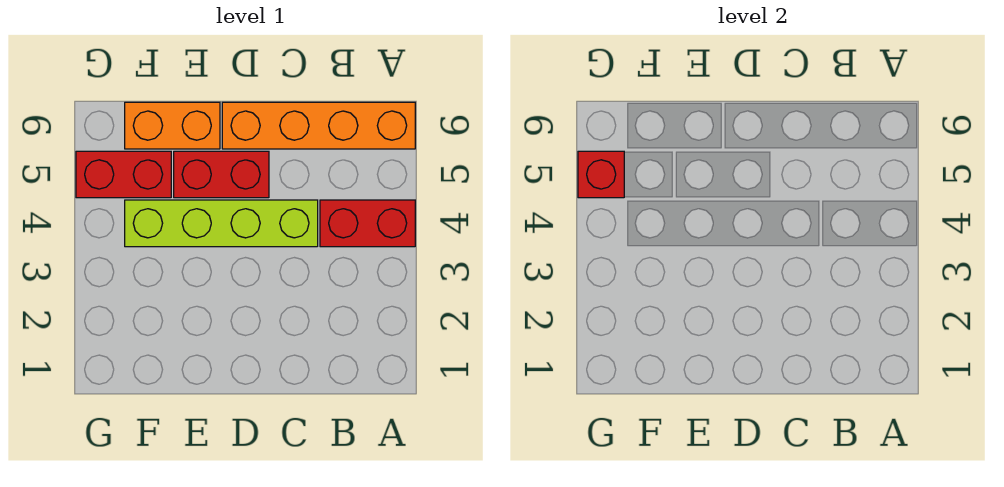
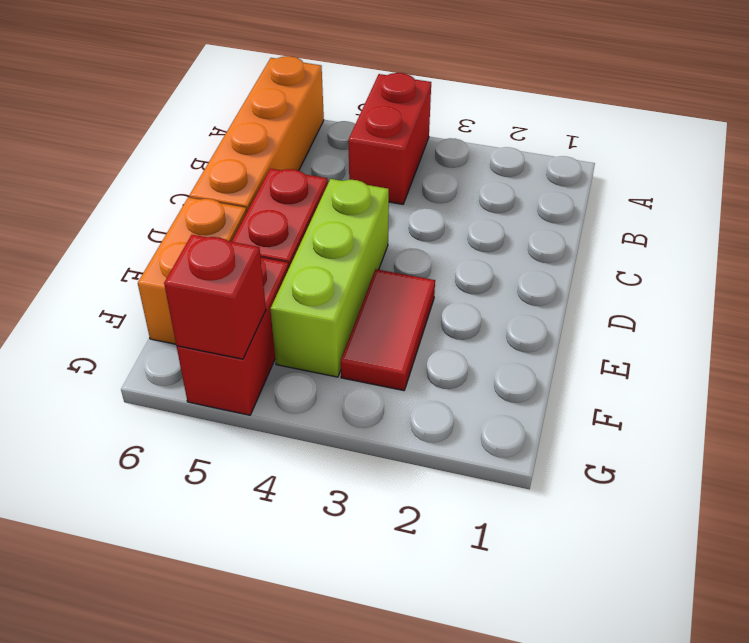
lime brick C4:F4 level 1 -> lime brick D4:F4 level 1
none -> red tile E3:F3 level 1

